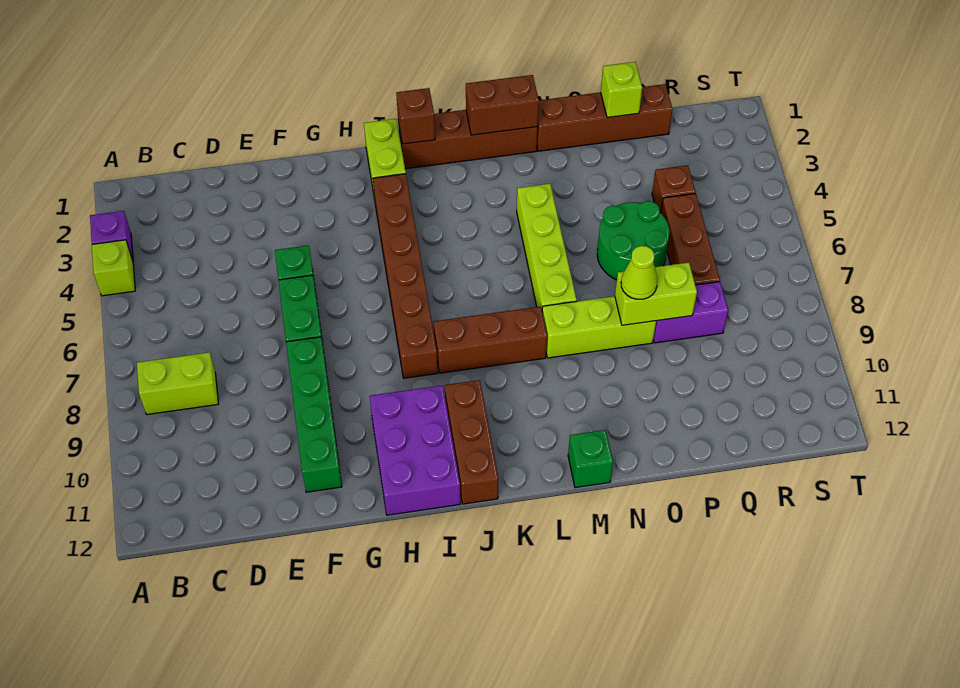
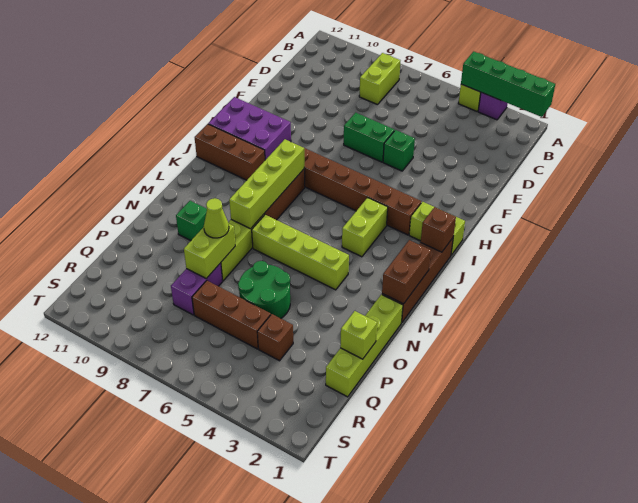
green brick F8:F11 level 1 -> green brick A1:A4 level 2
none -> lime brick J4:K4 level 1
none -> lime brick J8:M8 level 2
green brick M12 level 1 -> green brick N10 level 1
brown brick N1:Q1 level 1 -> lime brick N1:Q1 level 1

